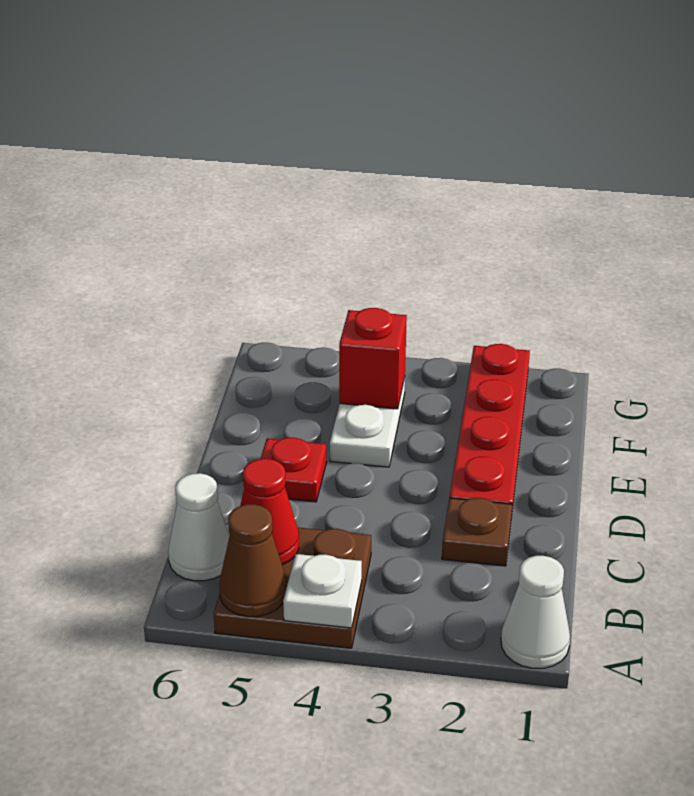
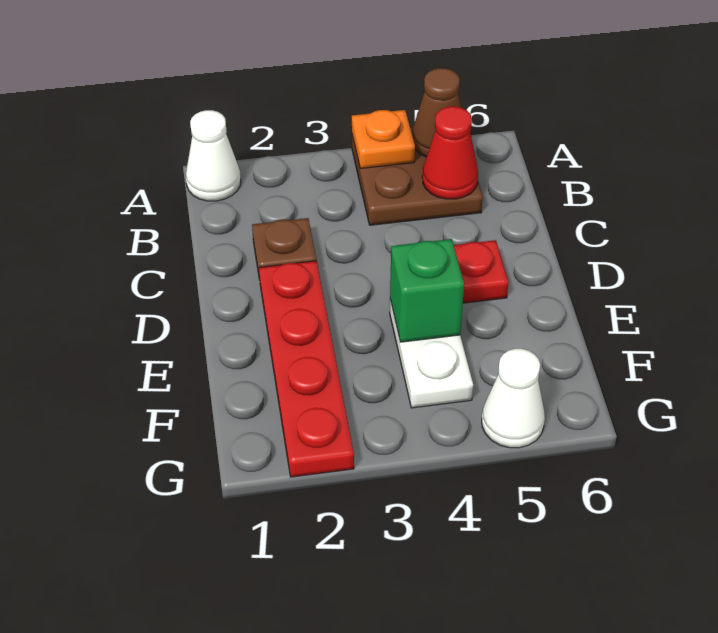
white plate A4 level 2 -> orange plate A4 level 2
white cone B6 level 1 -> white cone G5 level 1
none -> green brick E4 level 2
red brick F4 level 2 -> none

